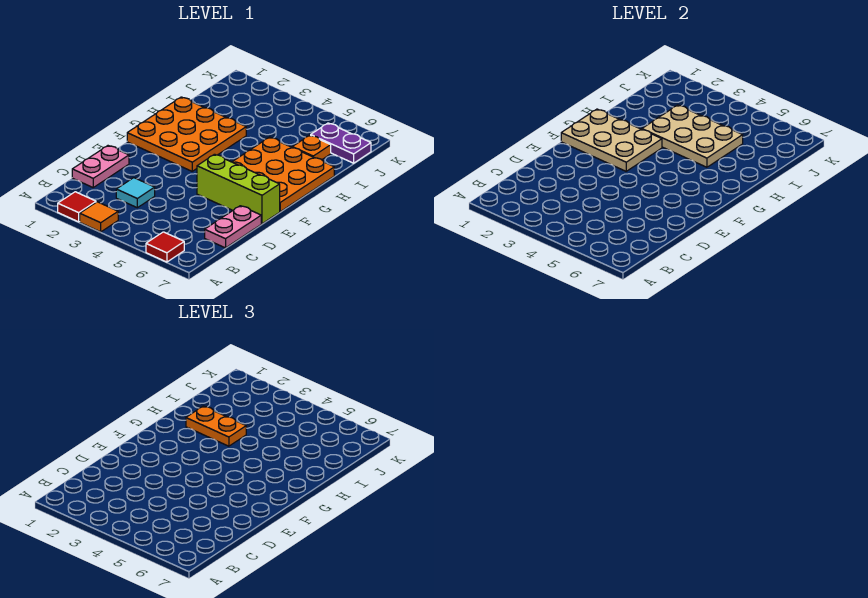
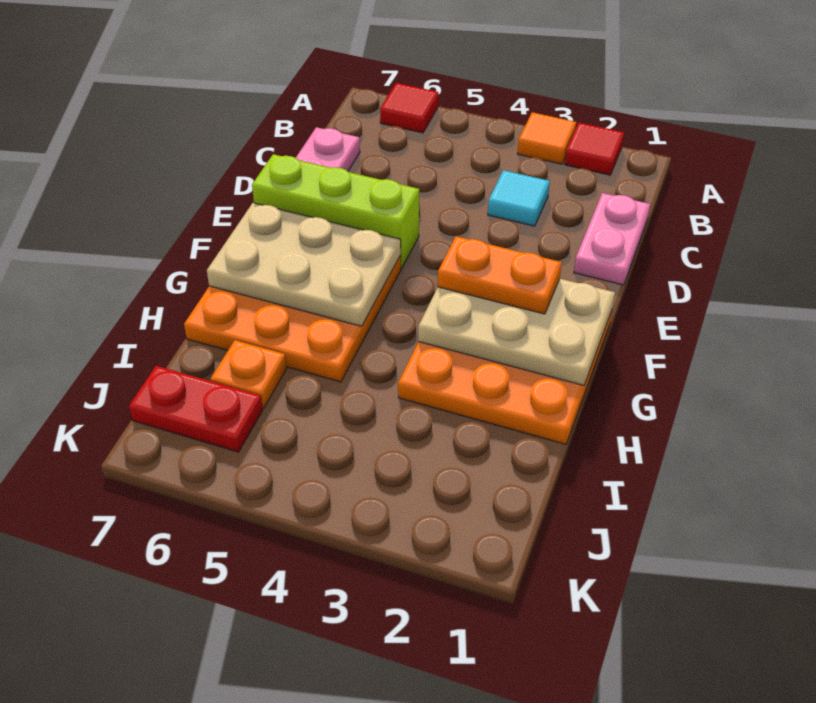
orange plate H2:H3 level 3 -> orange plate F2:F3 level 3
tan plate H3:I5 level 2 -> tan plate F5:G7 level 2
purple plate J6:J7 level 1 -> red plate J6:J7 level 1

